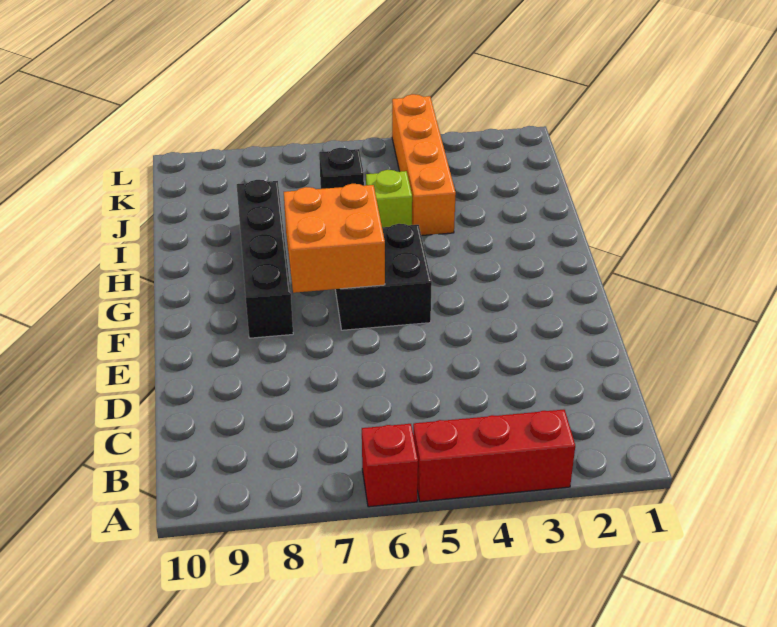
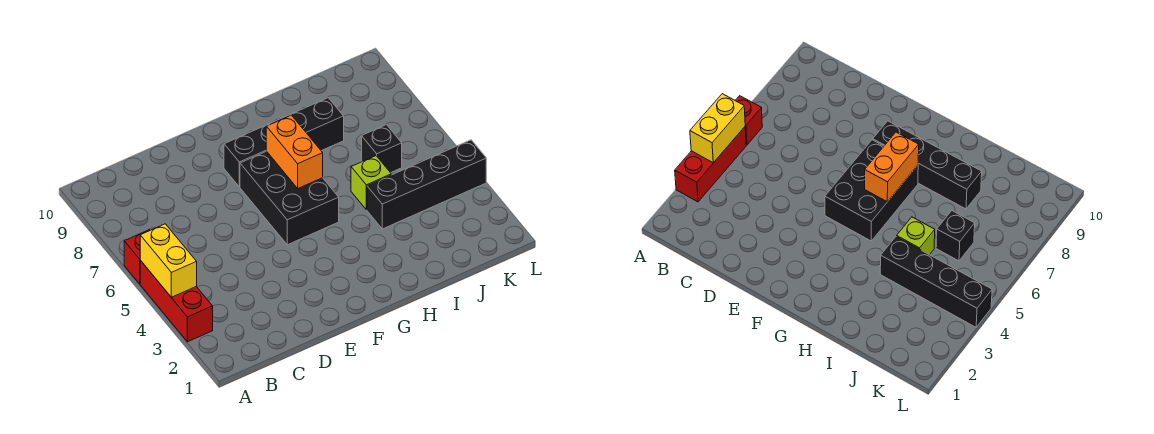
none -> yellow brick A4:A5 level 2
black brick F5:G6 level 1 -> black brick F5:G7 level 1
orange brick F6:G7 level 2 -> orange brick G6:G7 level 2
orange brick I4:L4 level 1 -> black brick I4:L4 level 1

